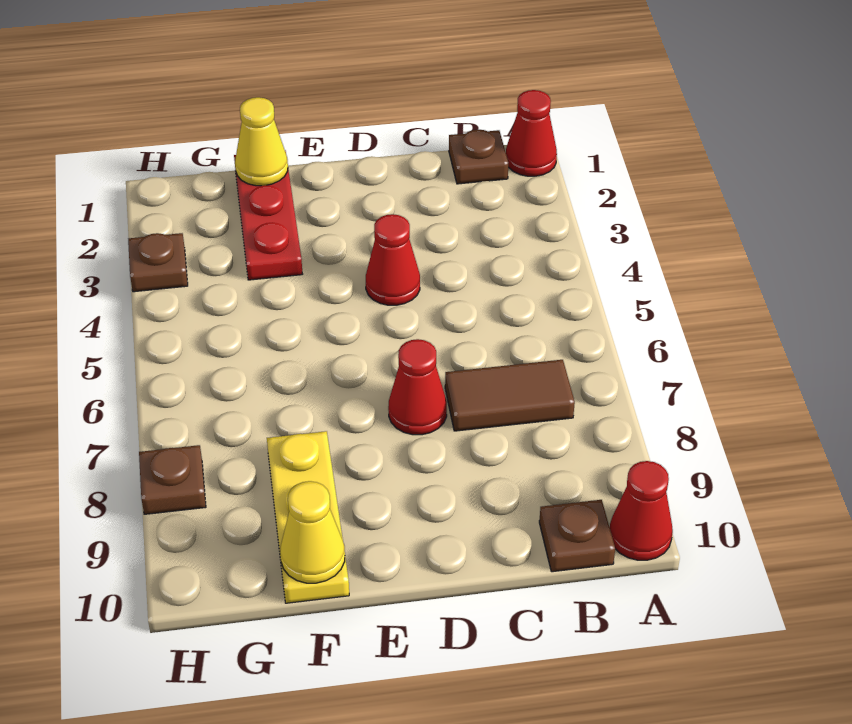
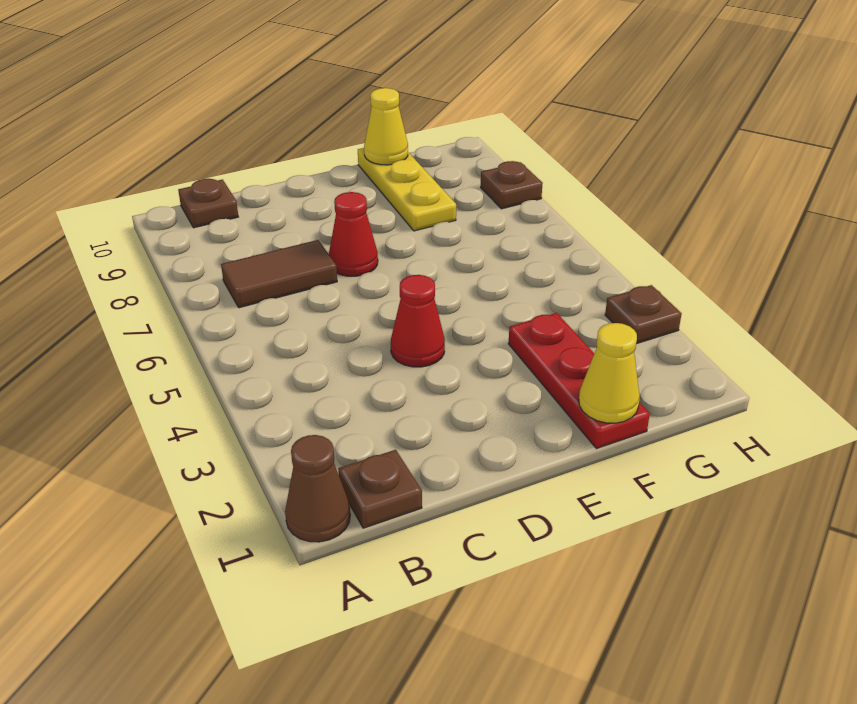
red cone A1 level 1 -> brown cone A1 level 1
red cone A10 level 1 -> none

